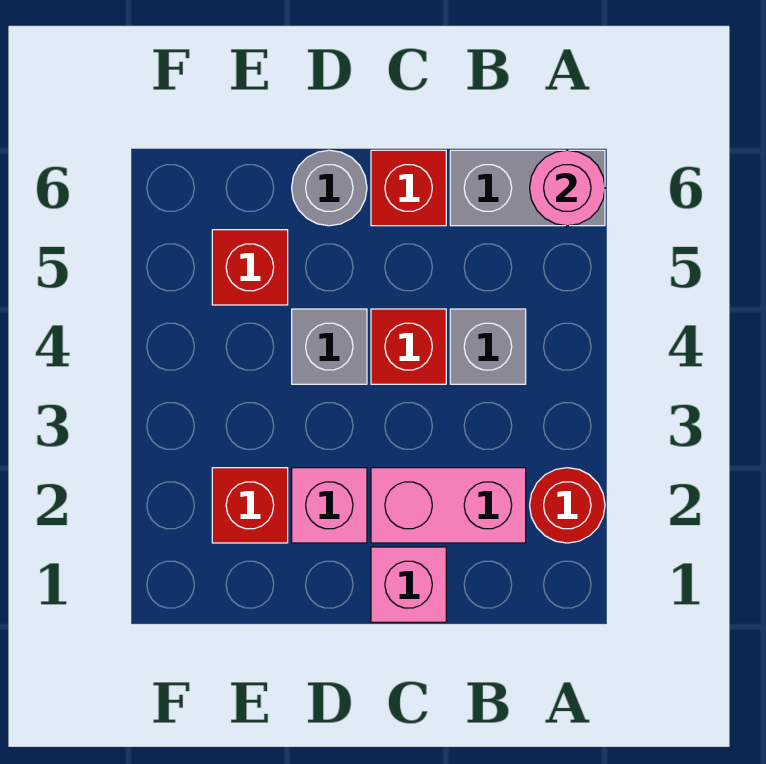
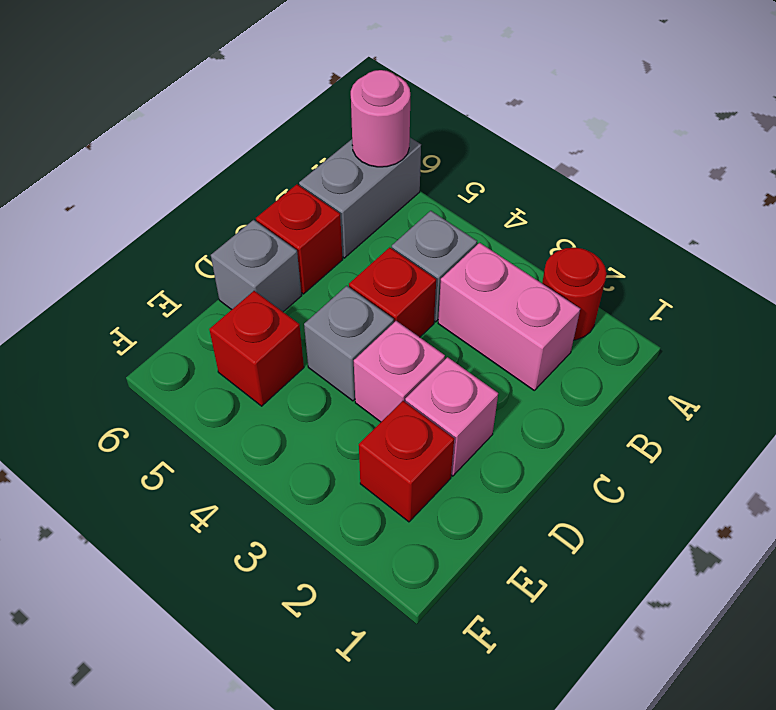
pink brick B2:C2 level 1 -> pink brick B2:B3 level 1
pink brick C1 level 1 -> pink brick D3 level 1
grey round brick D6 level 1 -> grey brick D6 level 1

